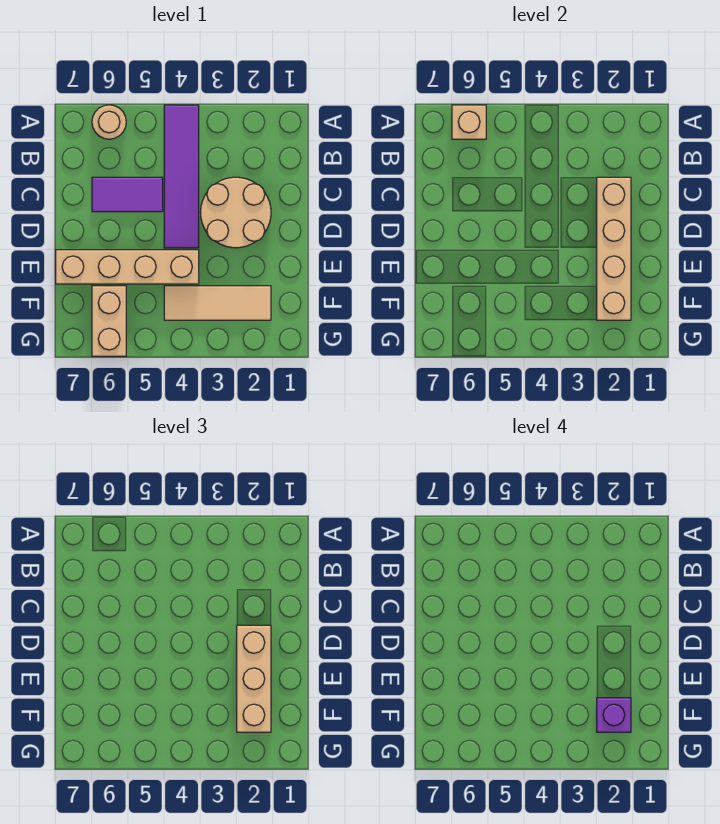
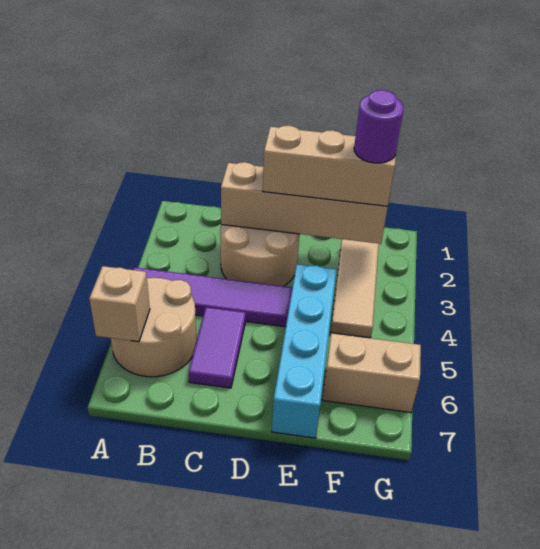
tan round brick A6 level 1 -> tan round brick A5:B6 level 1
tan brick E4:E7 level 1 -> cyan brick E4:E7 level 1
purple brick F2 level 4 -> purple round brick F2 level 4

